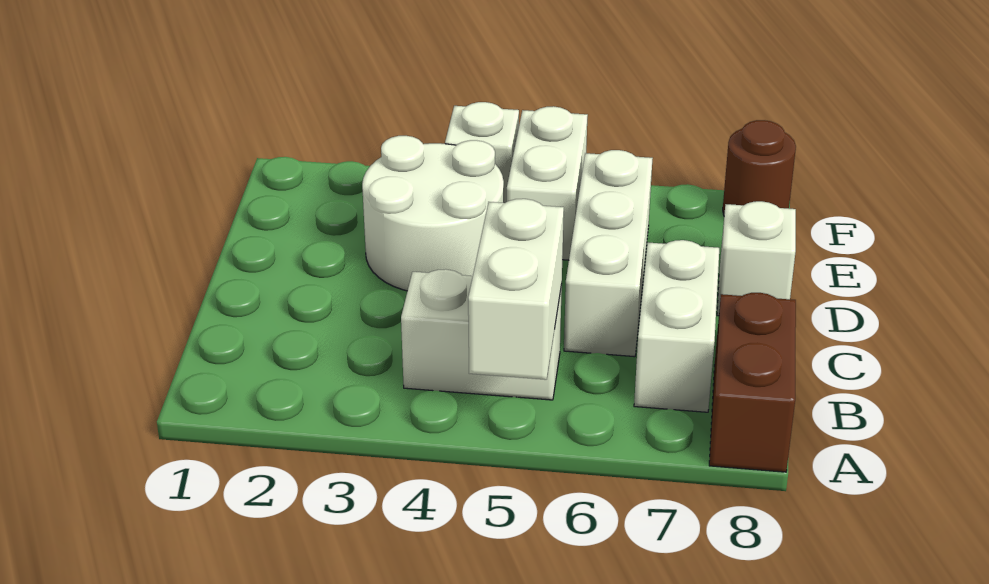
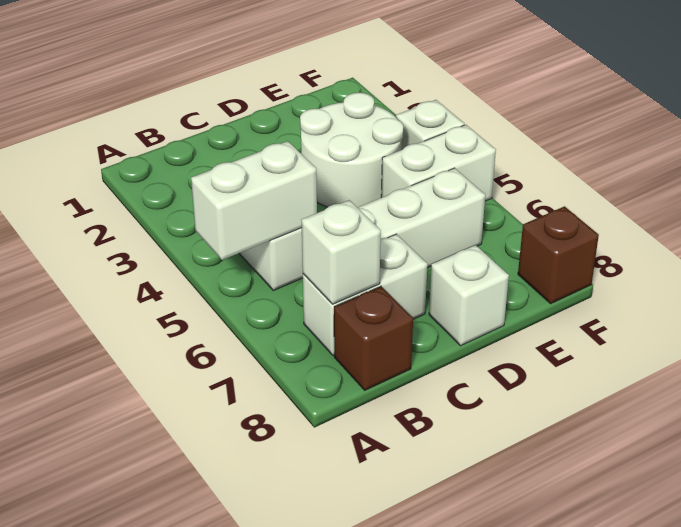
brown brick A8:B8 level 1 -> brown brick B8 level 1
none -> white brick B7 level 2
brown round brick F8 level 1 -> brown brick F8 level 1

